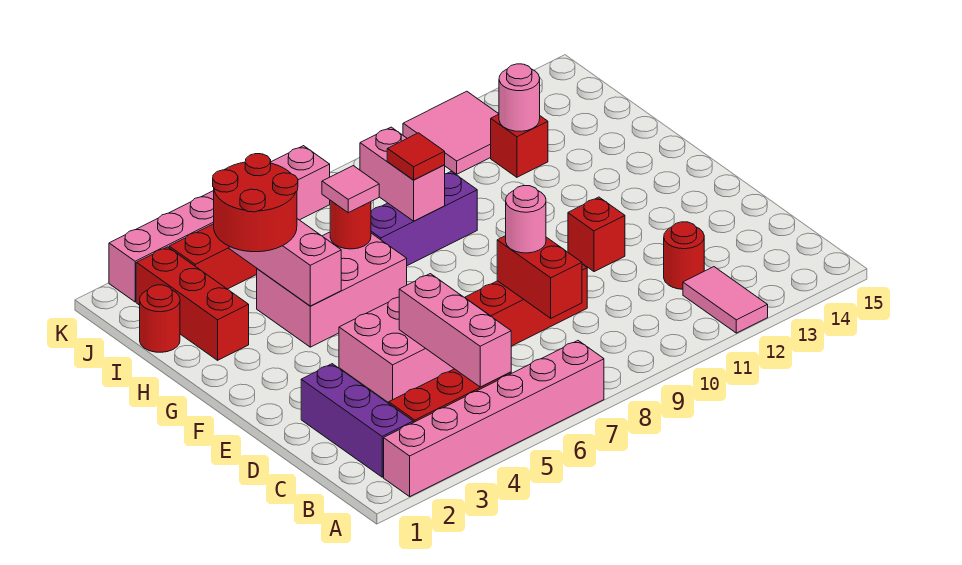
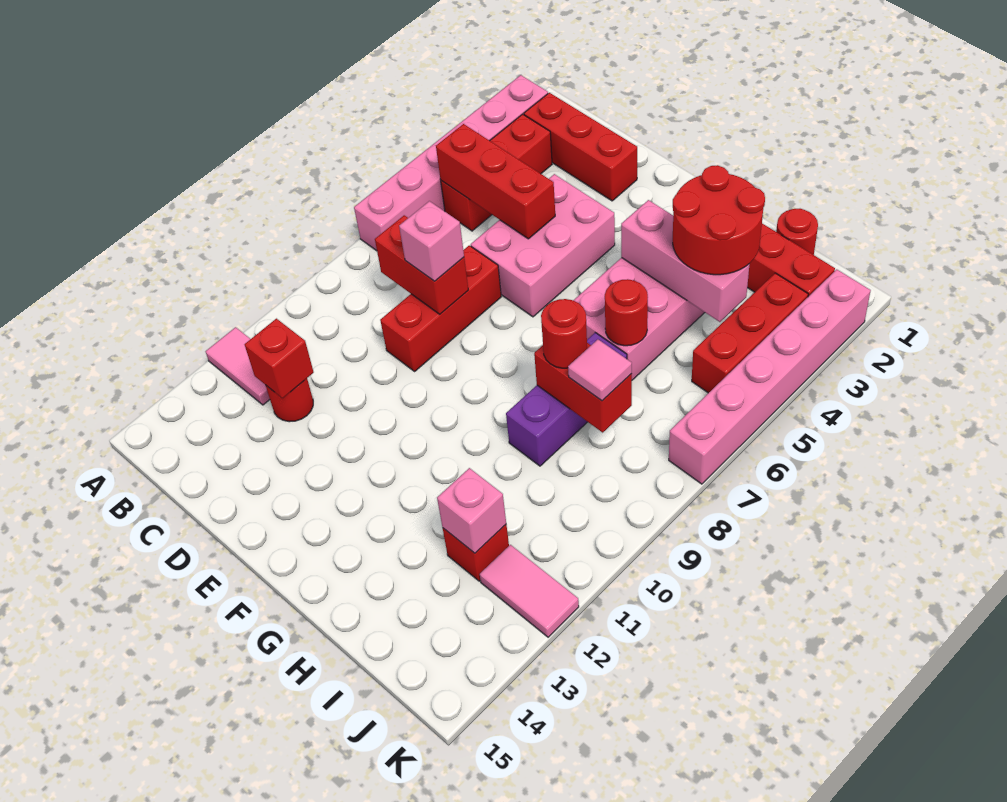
purple brick B2:D2 level 1 -> red brick B2:D2 level 1
pink brick B5:D5 level 2 -> red brick B5:D5 level 2
pink round brick D8 level 3 -> pink brick D8 level 3
red brick E11 level 1 -> red brick C12 level 2
pink tile H6 level 3 -> pink tile I8 level 3
pink brick H8:I8 level 2 -> red brick H8:I8 level 2
red tile H8 level 3 -> red round brick H8 level 3
pink round brick I12 level 2 -> pink brick I12 level 2
pink tile J11:K12 level 1 -> pink tile J12:K12 level 1

